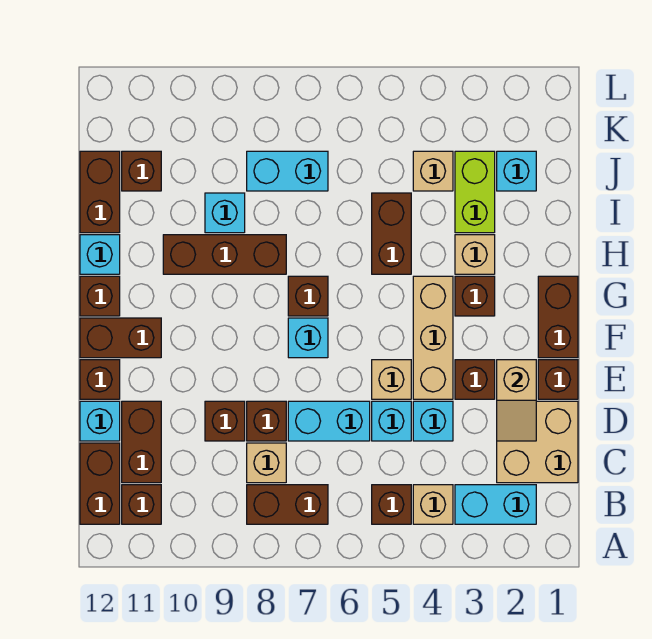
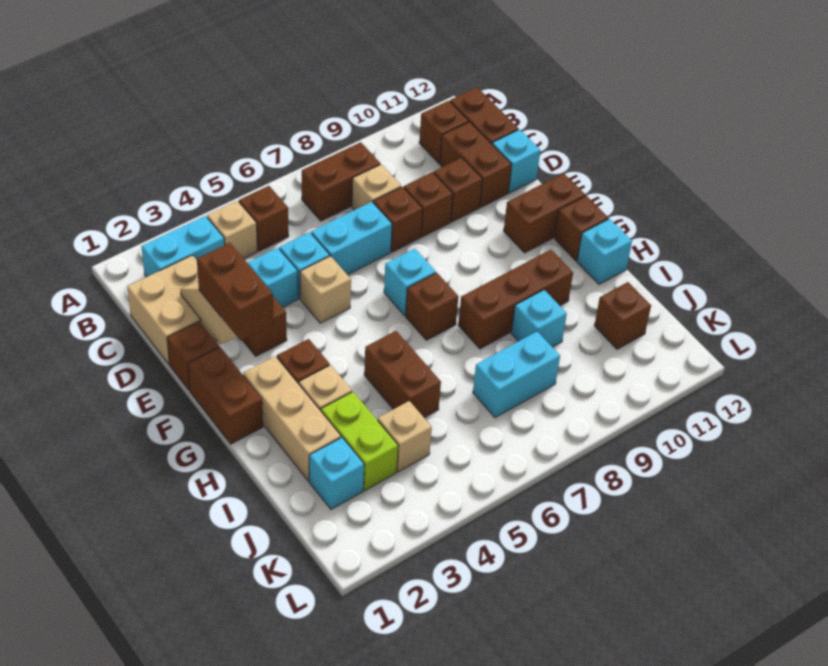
tan brick E4:G4 level 1 -> tan brick G2:I2 level 1
brown brick E12 level 1 -> brown brick D10 level 1
brown brick I12:J12 level 1 -> brown brick E2:F2 level 3

